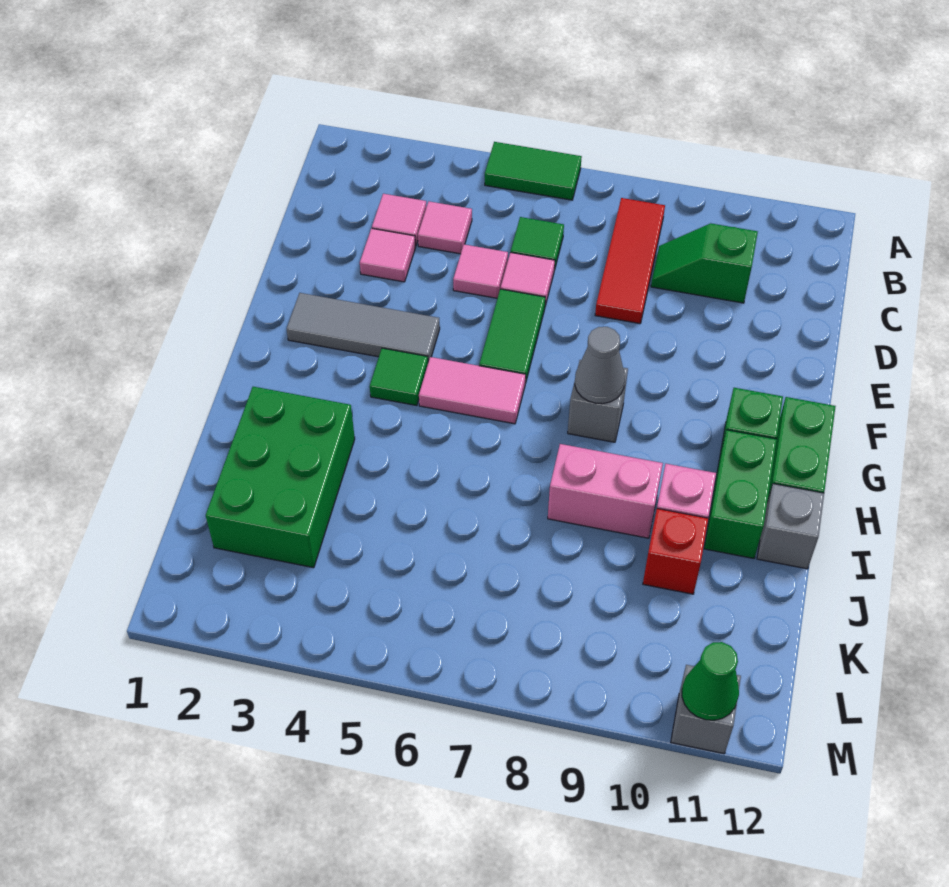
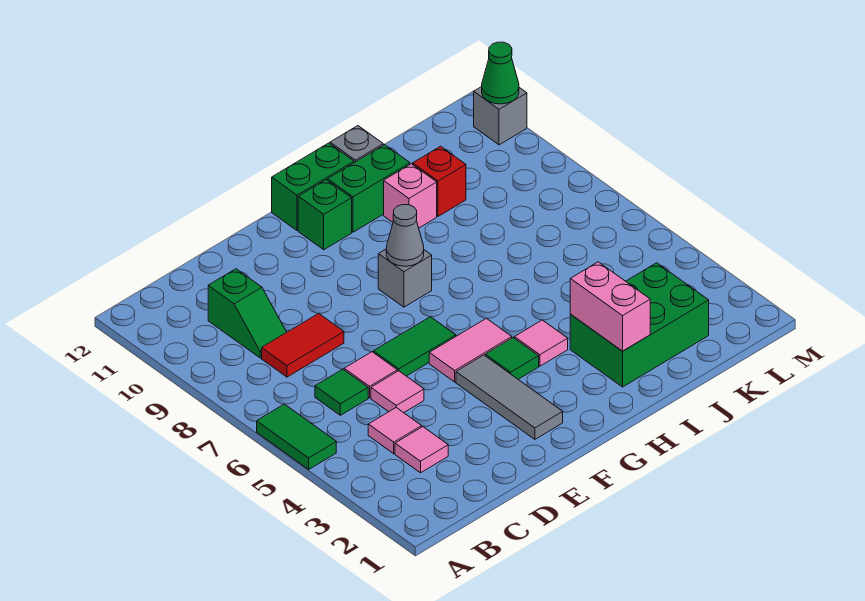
red tile B8:D8 level 1 -> red tile C8:D8 level 1
pink tile D3 level 1 -> pink tile H4 level 1
pink tile G5:G6 level 1 -> pink tile F5:G5 level 1
pink brick I8:I9 level 1 -> pink brick I2:I3 level 2

